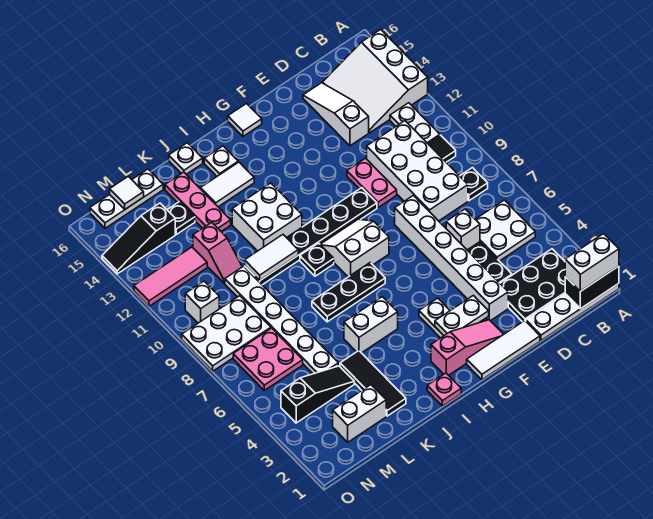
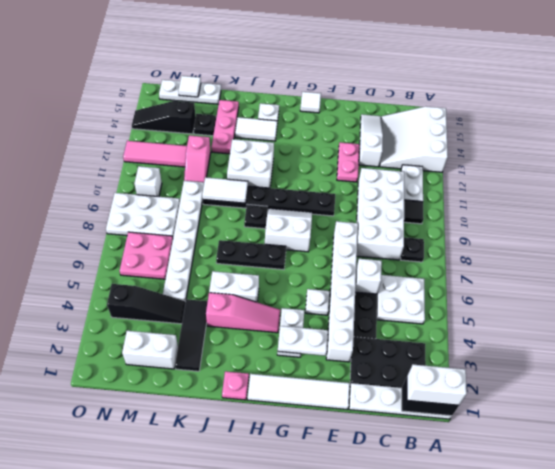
white tile E1:G1 level 1 -> white tile E1:H1 level 1
pink plate E10:E11 level 1 -> pink plate E12:E13 level 1
pink slope F2:H2 level 1 top H -> pink slope H4:J4 level 1 top J
white plate J16 level 1 -> white plate F5 level 1

